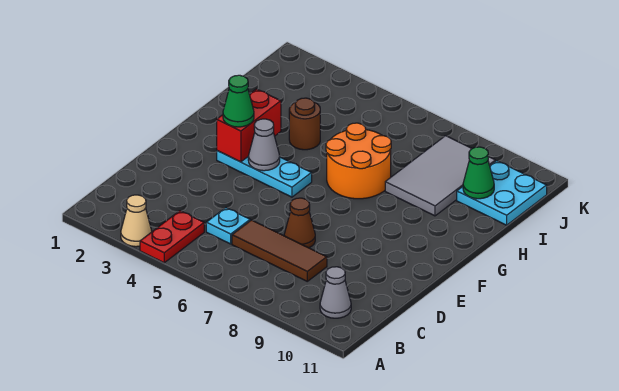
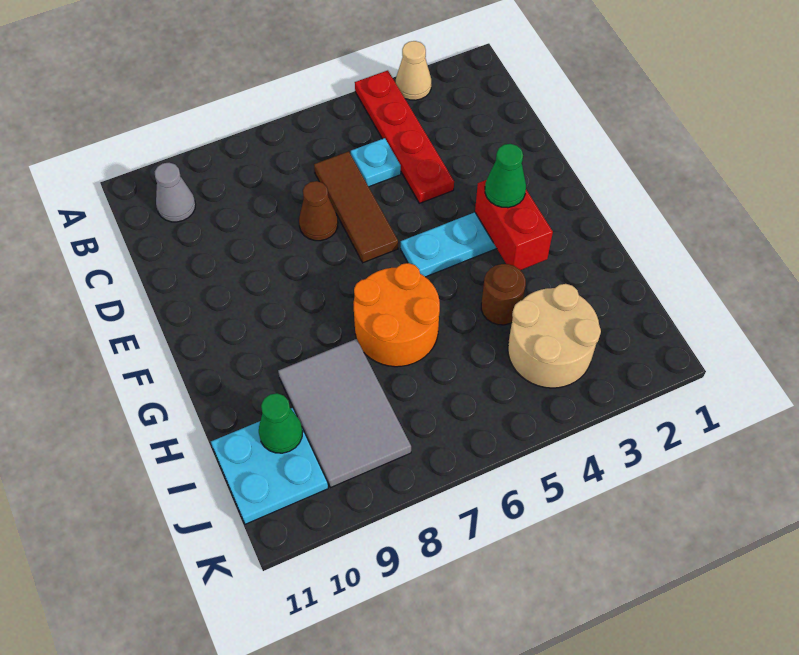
red plate A4:B4 level 1 -> red plate A4:D4 level 1
brown tile C6:C8 level 1 -> brown tile C6:E6 level 1
grey cone F4 level 2 -> none
none -> tan round brick I3:J4 level 1

